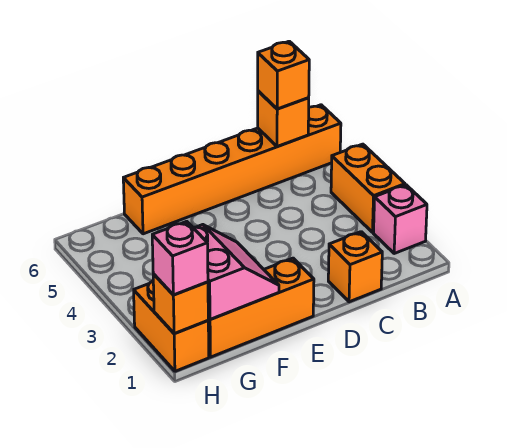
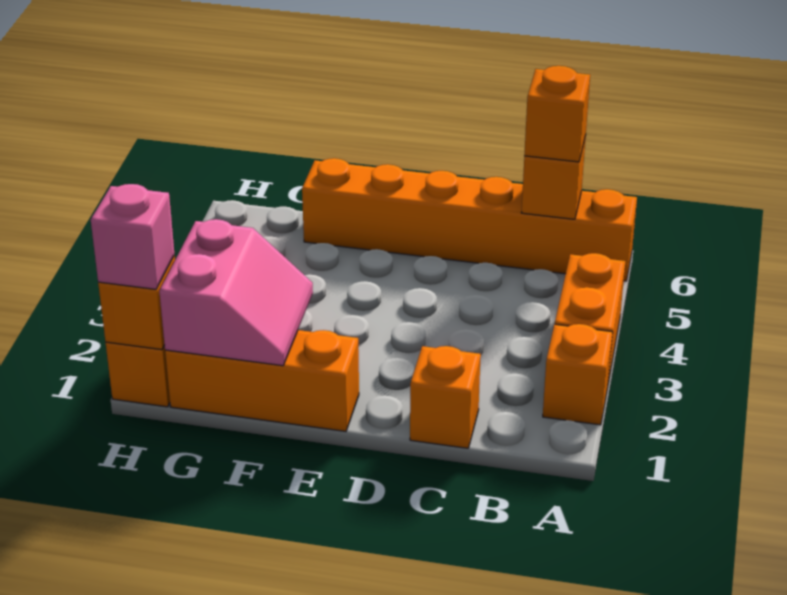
pink brick A2 level 1 -> orange brick A2 level 1

